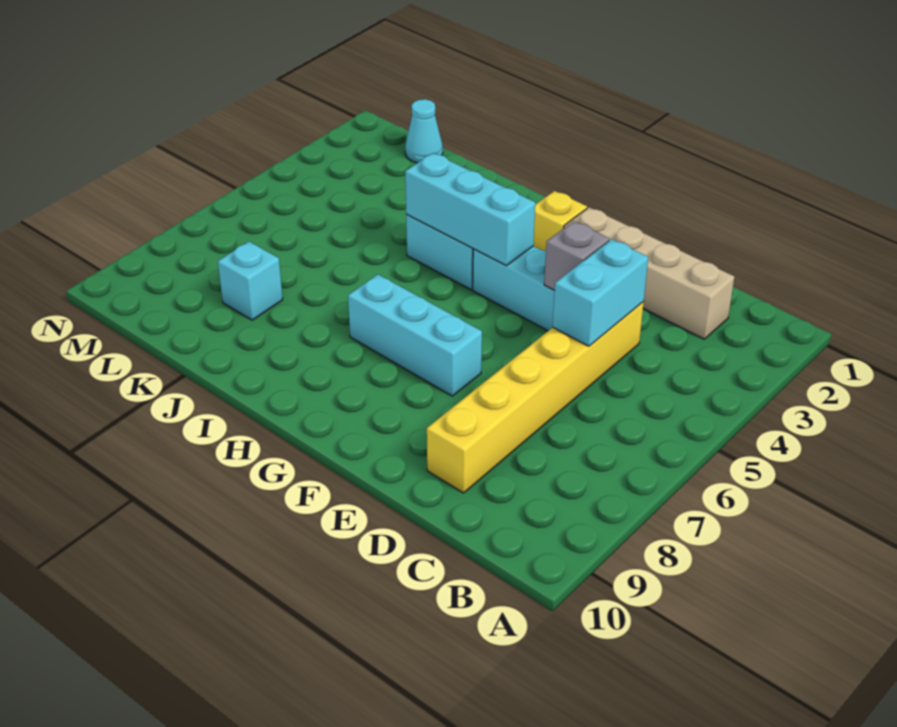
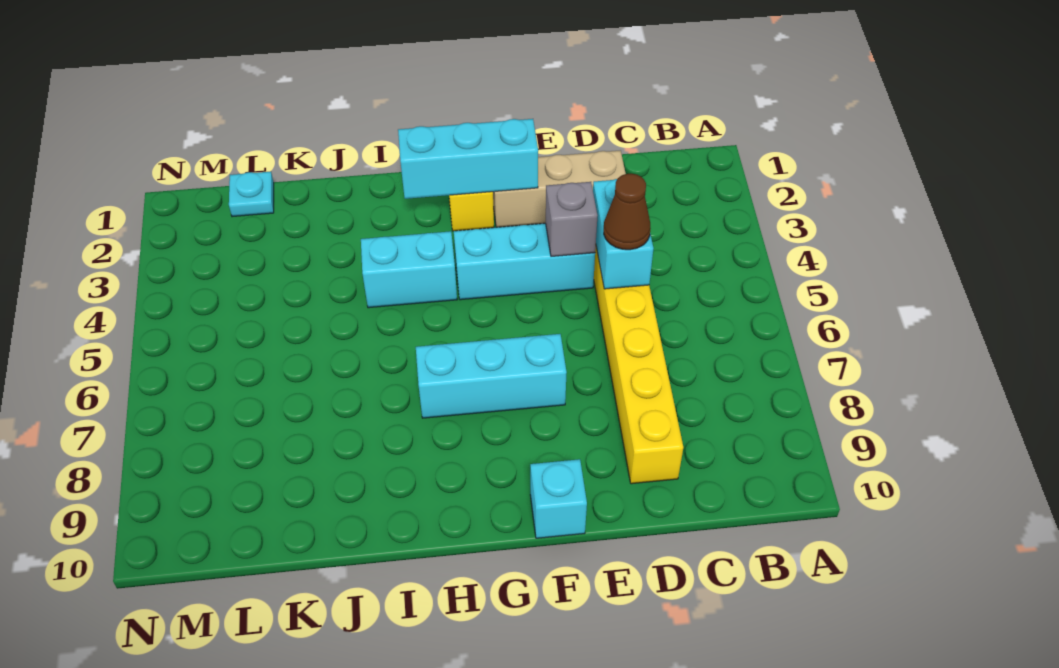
tan brick C2:F2 level 1 -> tan brick D2:F2 level 1
none -> brown cone D5 level 3
cyan brick G4:I4 level 2 -> cyan brick F2:H2 level 2
cyan brick K8 level 1 -> cyan brick F10 level 1
cyan cone L1 level 1 -> cyan plate L1 level 1

